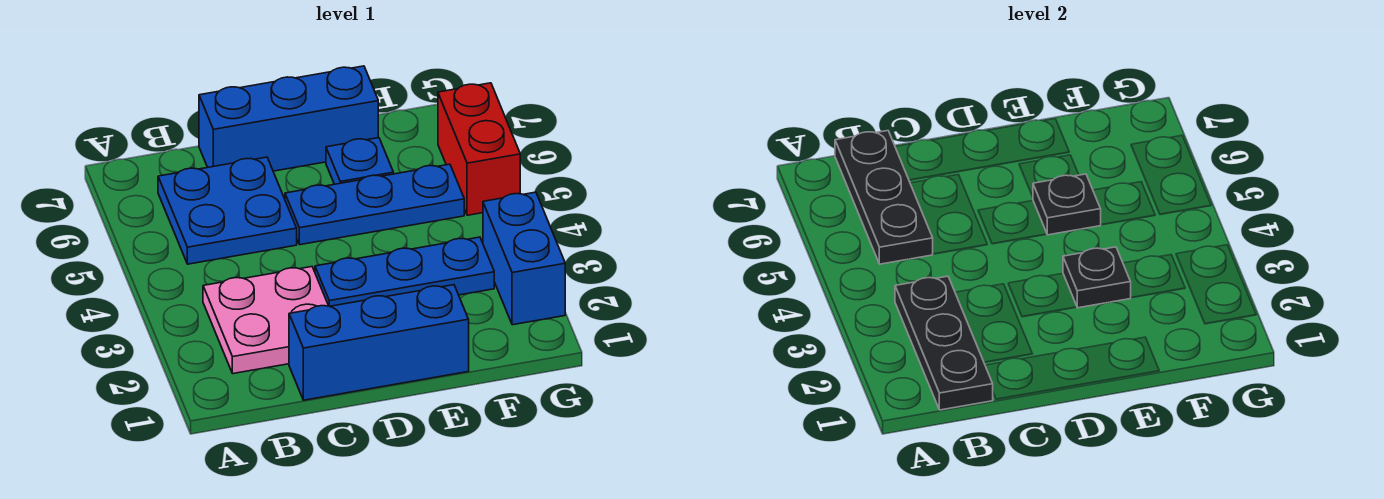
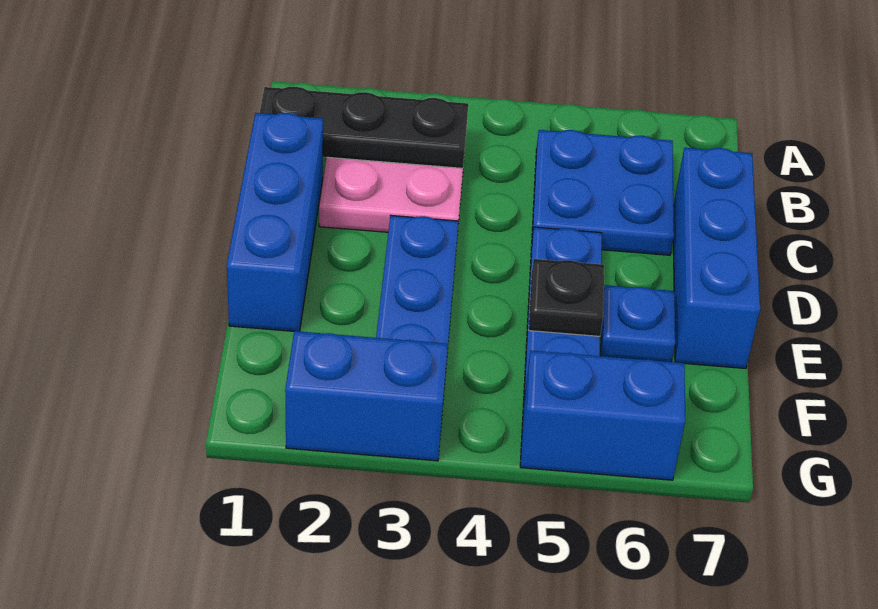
black plate B5:B7 level 2 -> none
black plate E3 level 2 -> none
red brick G5:G6 level 1 -> blue brick G5:G6 level 1

